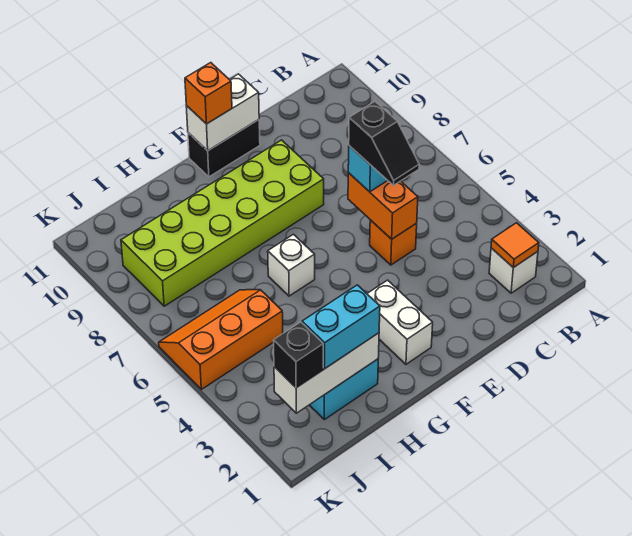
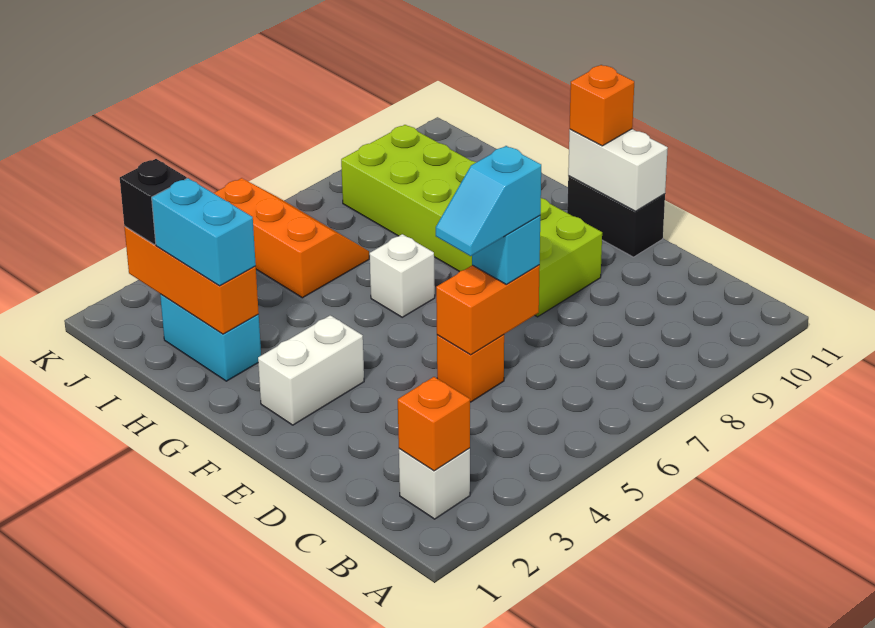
orange tile B2 level 2 -> orange brick B2 level 2
black slope D5:D6 level 4 top 6 -> cyan slope D5:D6 level 4 top 6
white brick H2:J2 level 2 -> orange brick H2:J2 level 2

